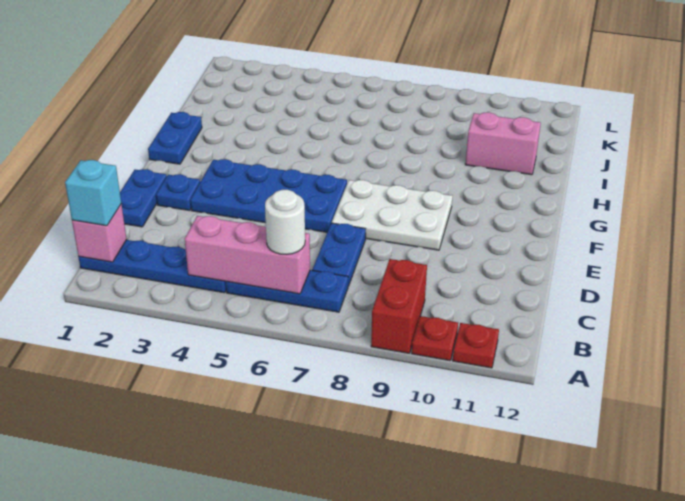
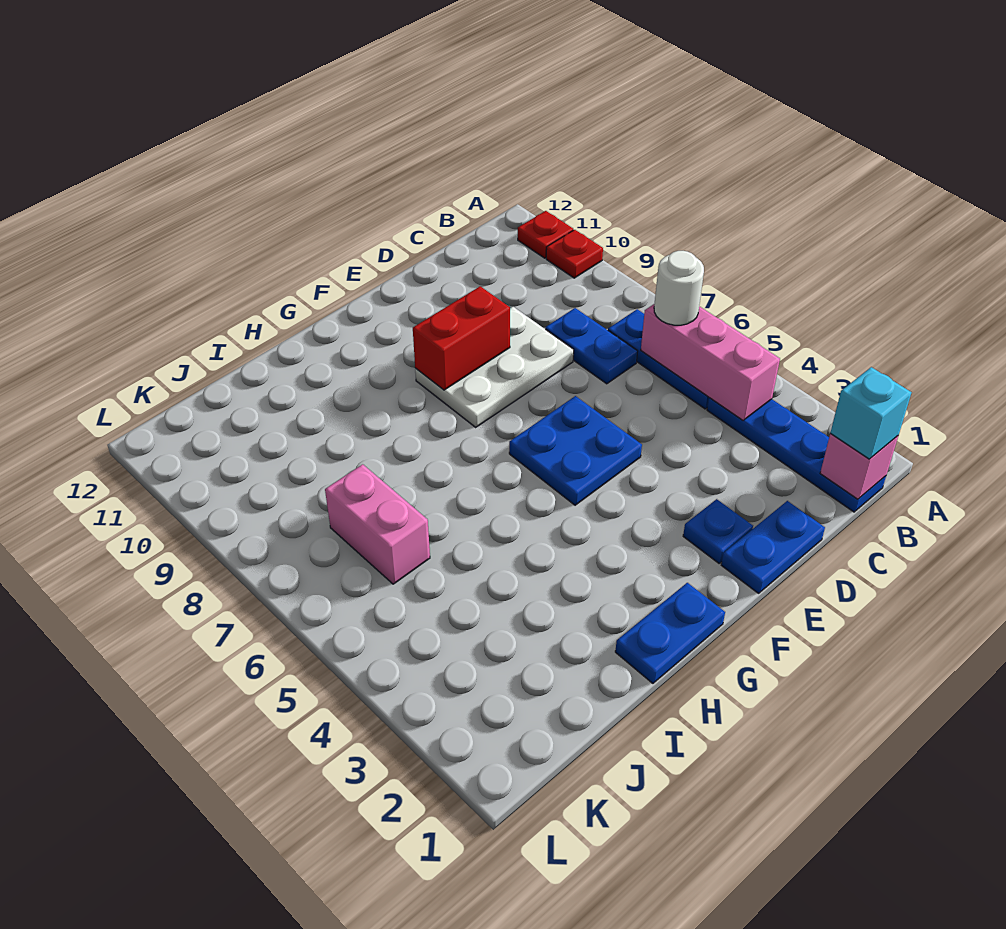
red brick A9:B9 level 1 -> red brick E9:F9 level 2
blue plate C7:D7 level 1 -> blue plate C7:C8 level 1
blue plate E3:F6 level 1 -> blue plate E5:F6 level 1
white plate E7:F9 level 1 -> white plate D8:F9 level 1
pink brick I10:I11 level 1 -> pink brick J6:J7 level 1

